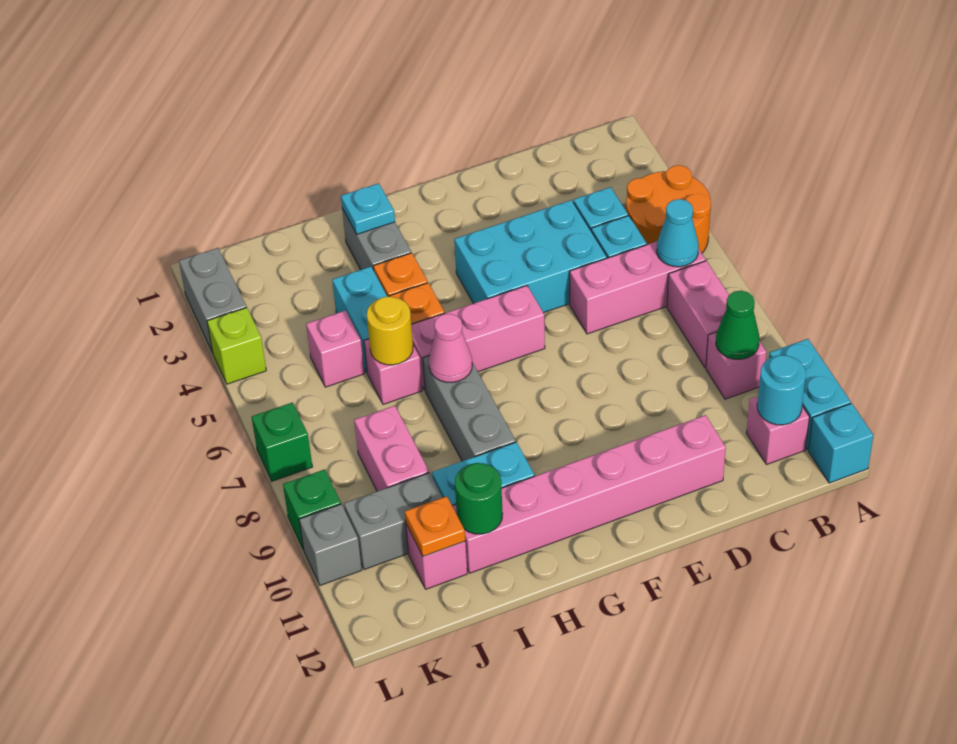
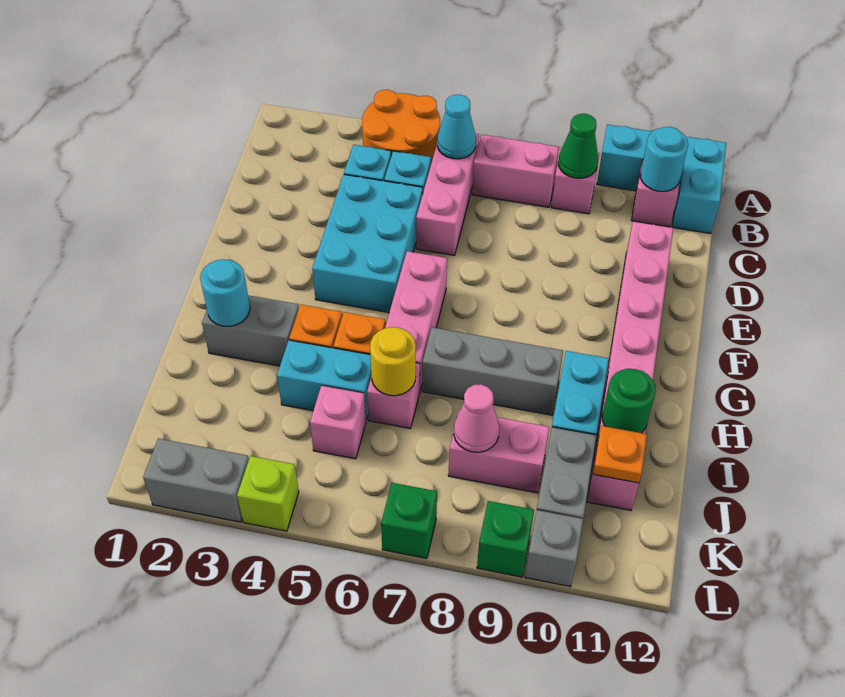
cyan brick A12 level 1 -> cyan brick A12:B12 level 1
cyan plate H2 level 2 -> cyan round brick H2 level 2
pink cone H7 level 2 -> pink cone J8 level 2

